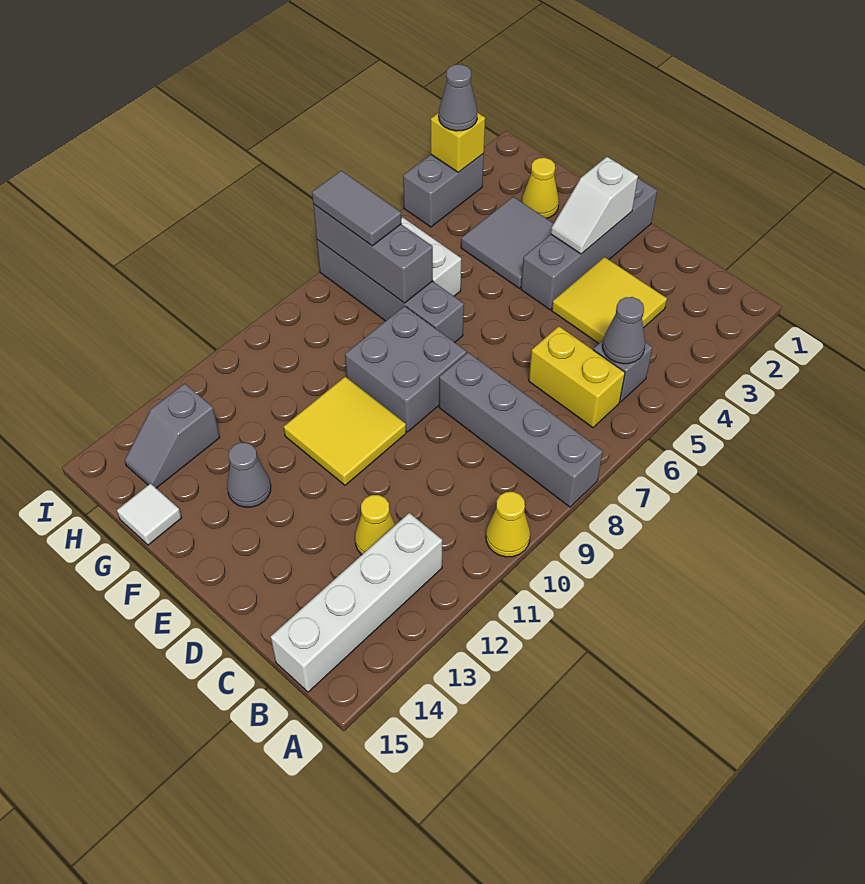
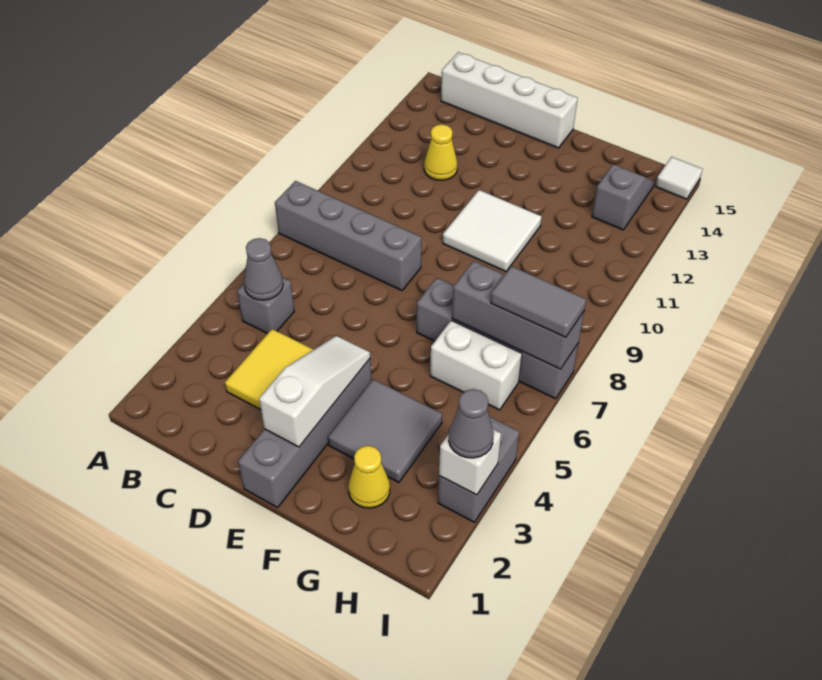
yellow cone A10 level 1 -> none
yellow brick B6:C6 level 1 -> none
white brick B12:B15 level 1 -> white brick B15:E15 level 1
white slope E2:E3 level 2 top 2 -> white slope E2:E4 level 2 top 2
grey brick E8:F9 level 1 -> none
yellow tile E10:F11 level 1 -> white tile E10:F11 level 1
grey cone F13 level 1 -> none
white tile G15 level 1 -> white tile I15 level 1
yellow brick I3 level 2 -> white brick I3 level 2

